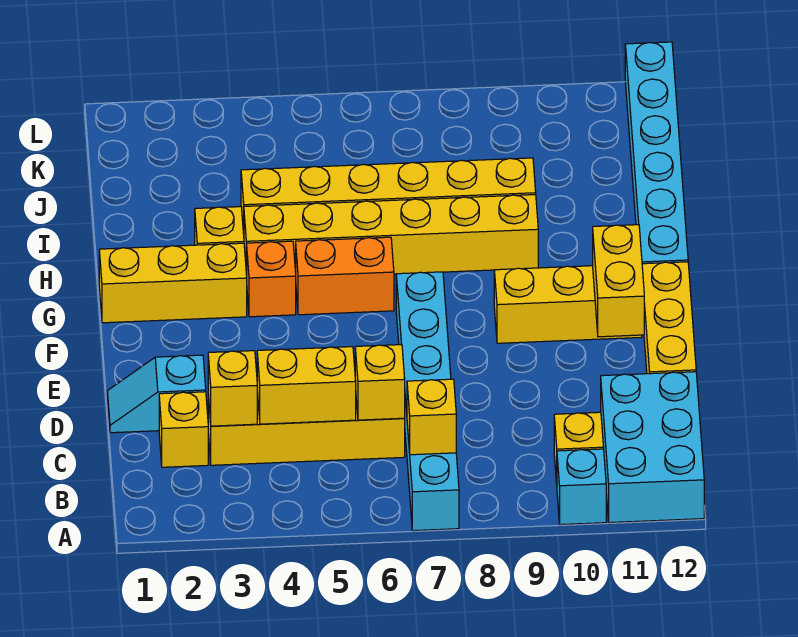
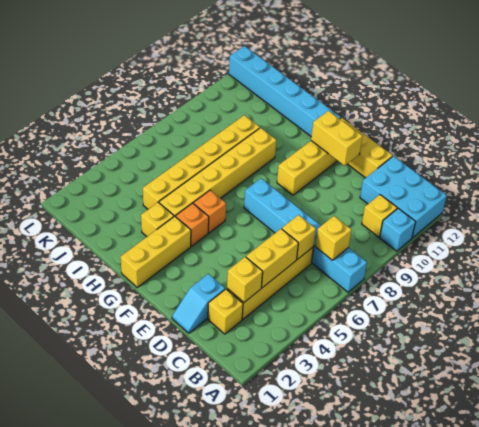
orange brick G5:G6 level 1 -> orange brick G5 level 1

